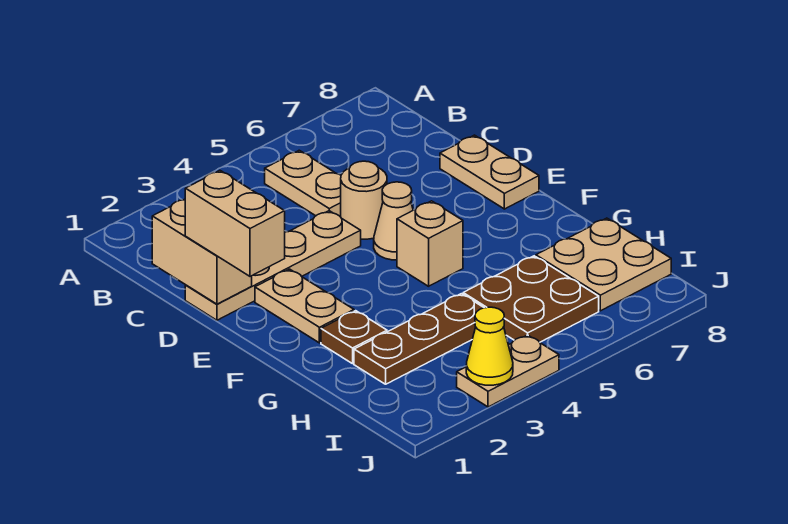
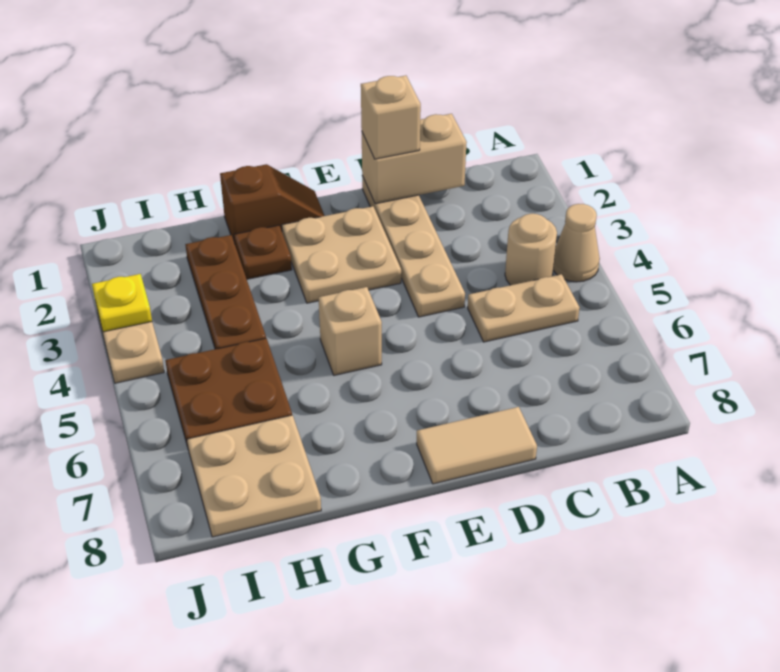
tan brick D1:E1 level 3 -> tan brick D1 level 3
tan round brick D5 level 1 -> tan round brick B4 level 1
tan plate D8:E8 level 1 -> tan tile D8:E8 level 1
tan plate E2:F2 level 1 -> tan plate E2:F3 level 1
tan cone E5 level 1 -> tan cone A4 level 1
none -> brown slope F1:G1 level 1 top G
yellow cone J3 level 2 -> yellow plate J3 level 2

